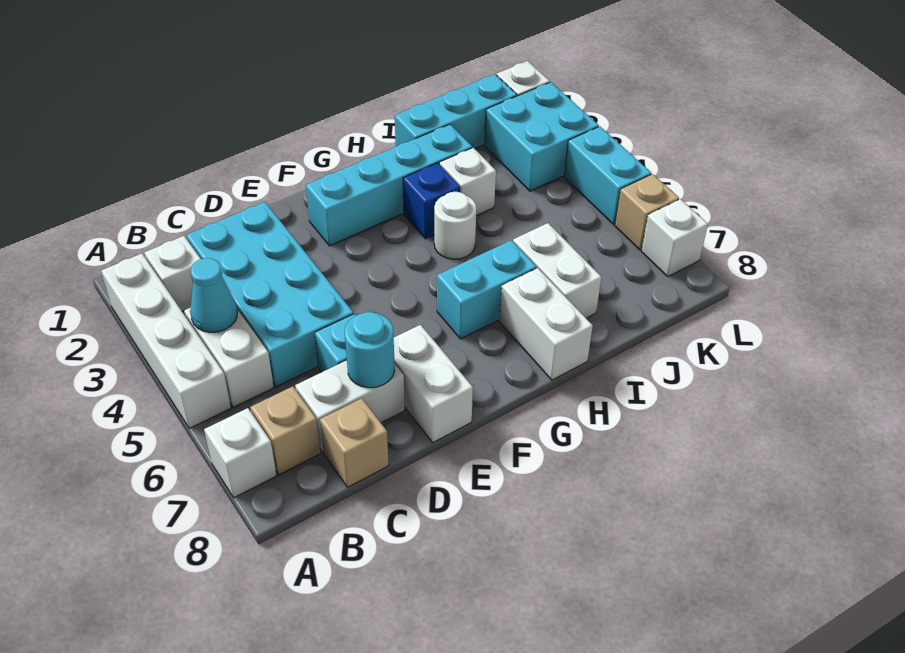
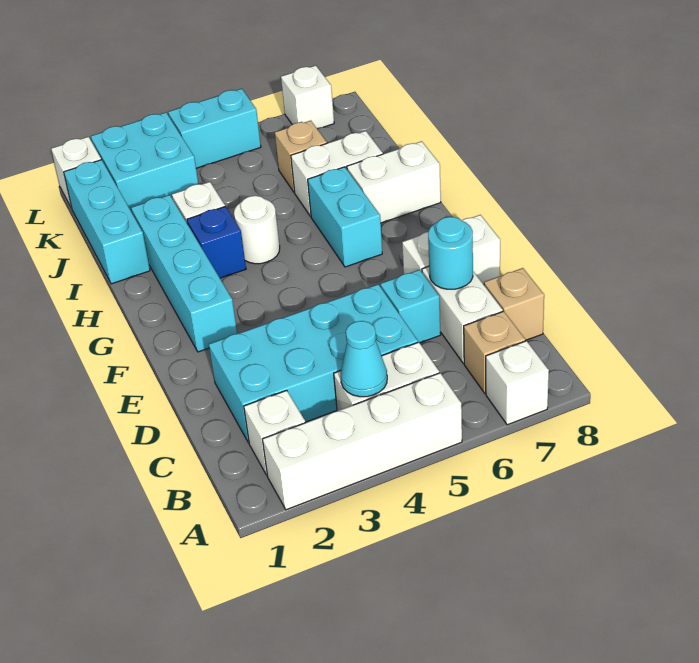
tan brick L6 level 1 -> tan brick J6 level 1

